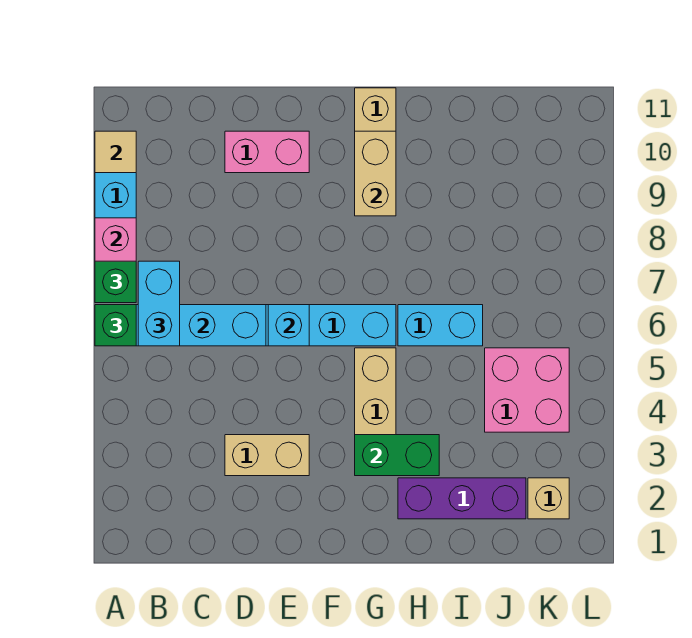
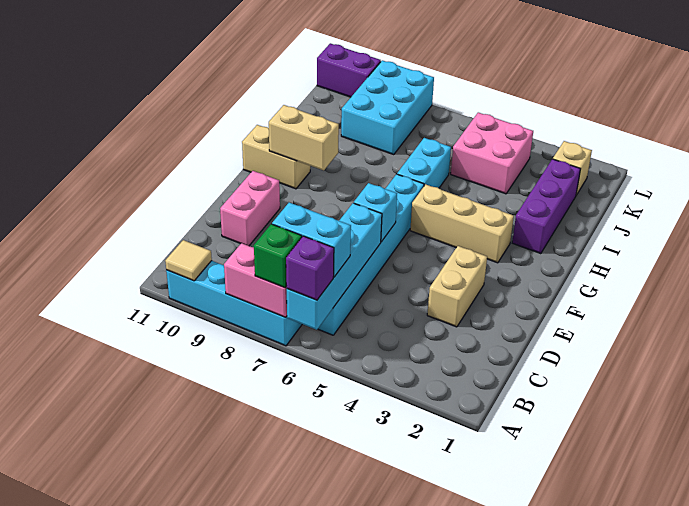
green brick A6 level 3 -> purple brick A6 level 3
green brick G3:H3 level 2 -> none
none -> cyan brick J8:L9 level 1
none -> purple brick L10:L11 level 1

